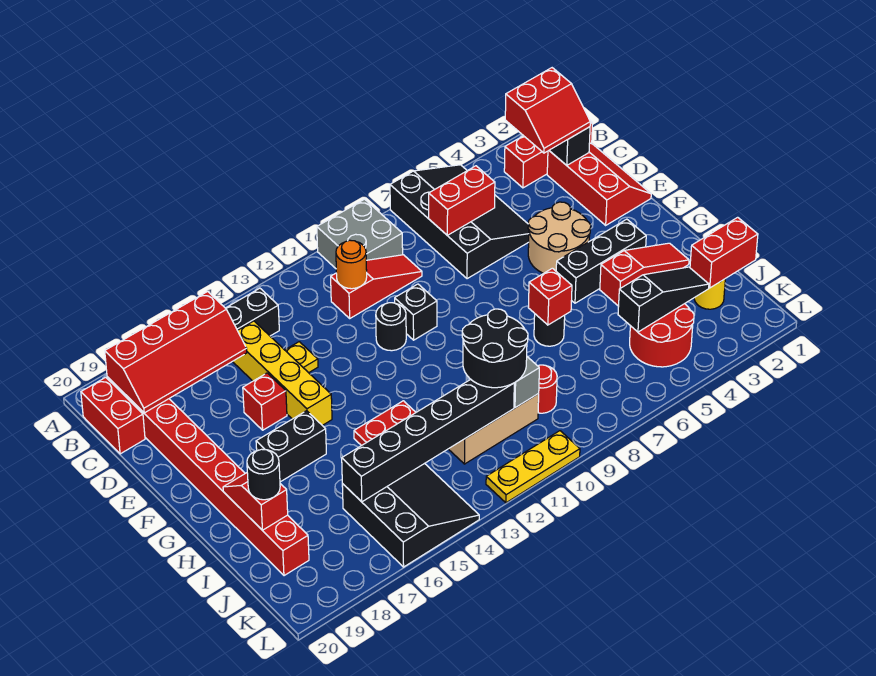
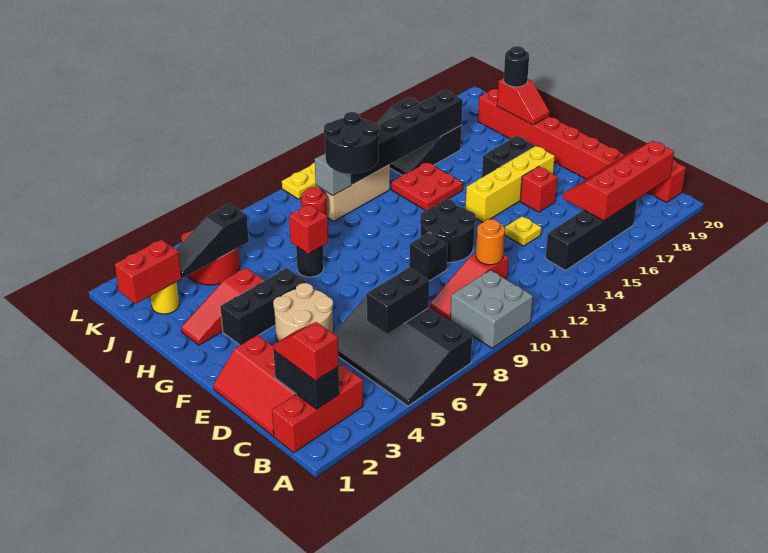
red slope B2:C3 level 3 top B -> red slope B2:C2 level 3 top B
red brick C6:C7 level 2 -> black brick C6:C7 level 2
yellow brick C15:F15 level 1 -> yellow brick F14:F17 level 1
black round brick E11 level 1 -> black round brick E11:F12 level 1

